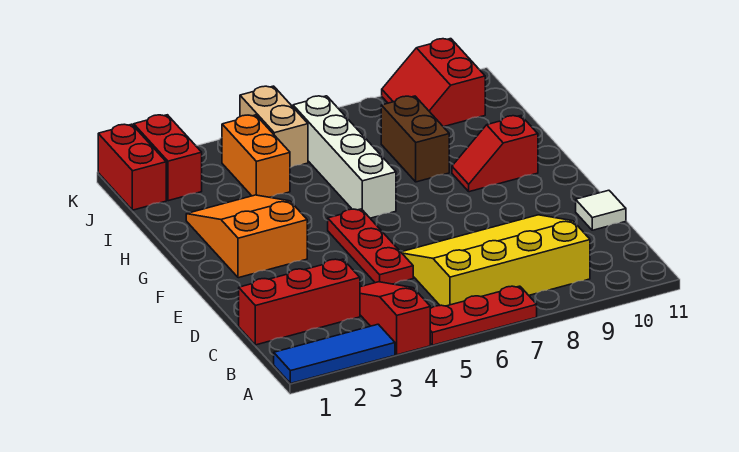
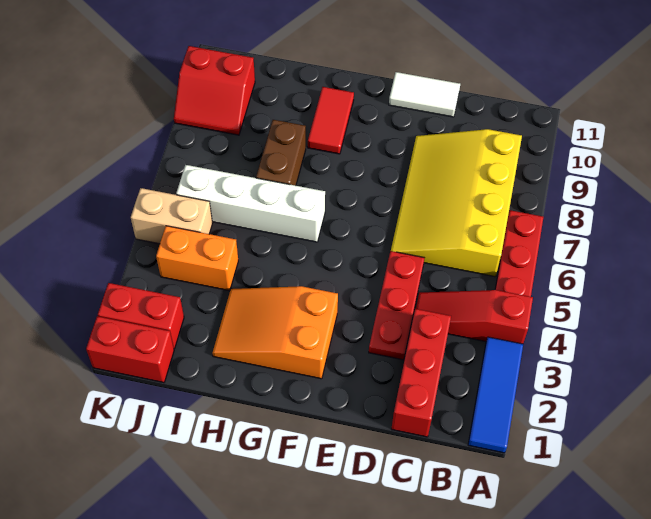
red plate D5:F5 level 1 -> red plate D3:D5 level 1
white tile D11 level 1 -> white tile D11:E11 level 1
red slope G9:G10 level 1 top 10 -> red tile G9:G10 level 1
brown brick H8:I8 level 1 -> brown brick H7:H8 level 1

